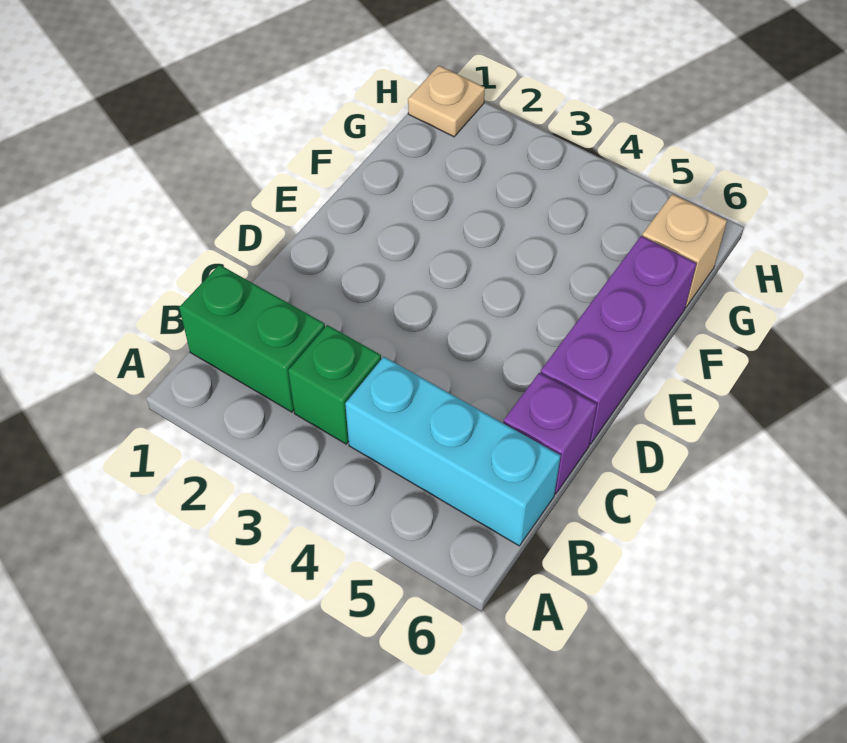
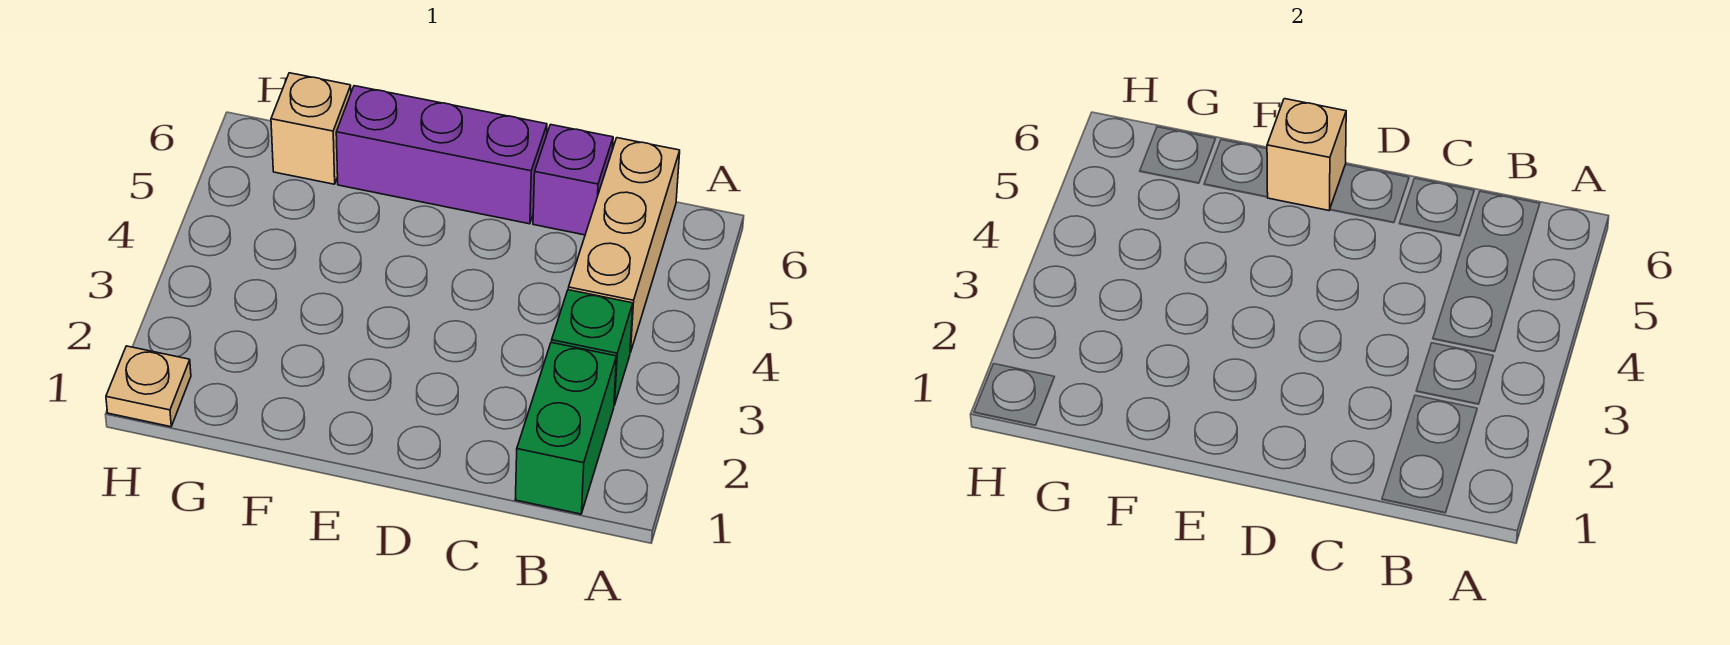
cyan brick B4:B6 level 1 -> tan brick B4:B6 level 1
none -> tan brick E6 level 2

